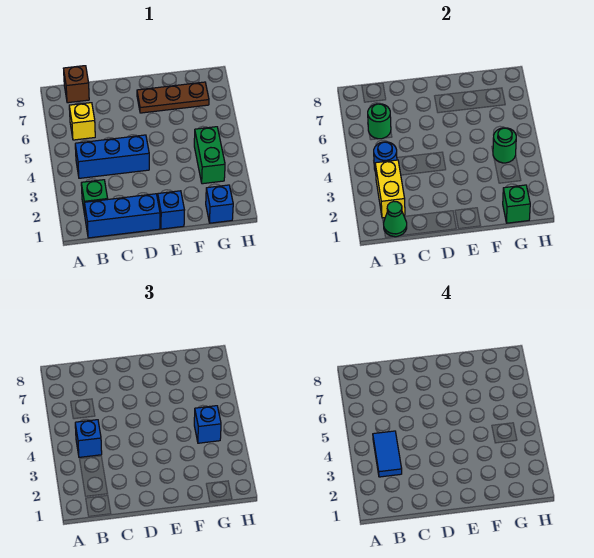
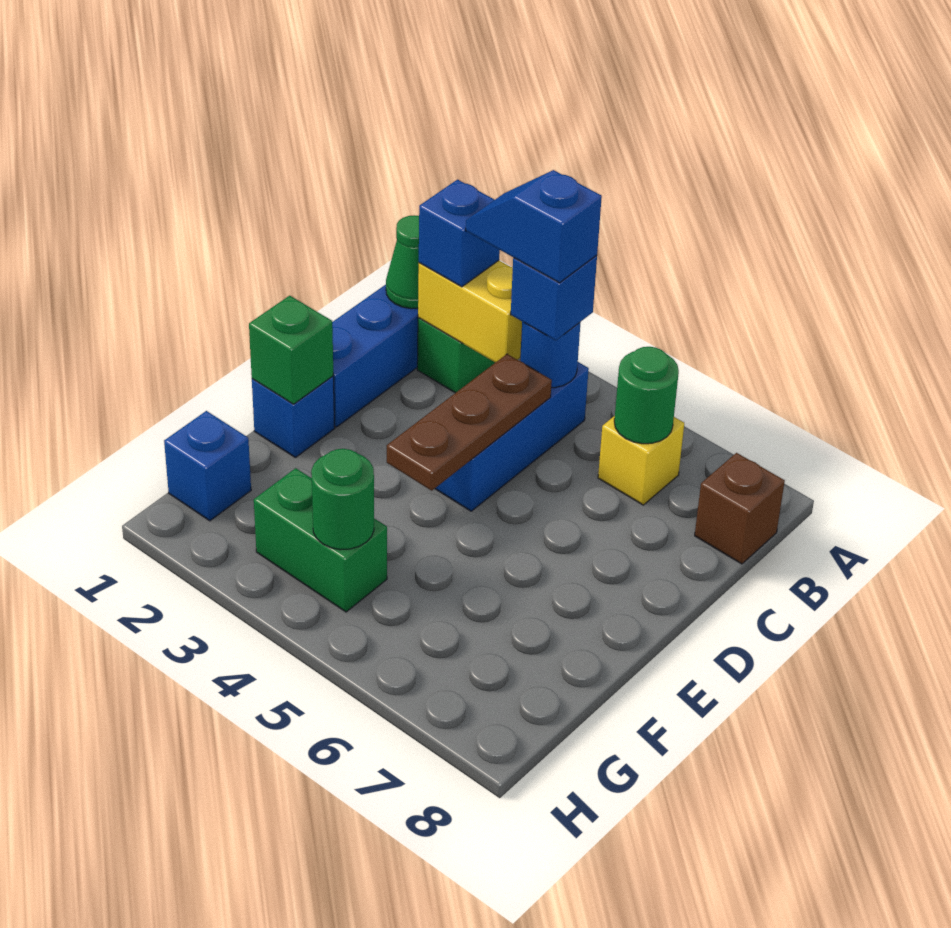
blue tile B3:B4 level 4 -> blue slope B3:B4 level 4 top 4
brown plate E7:G7 level 1 -> brown plate C4:E4 level 2
green brick G1 level 2 -> green brick E1 level 2
blue brick G4 level 3 -> blue brick B2 level 3

